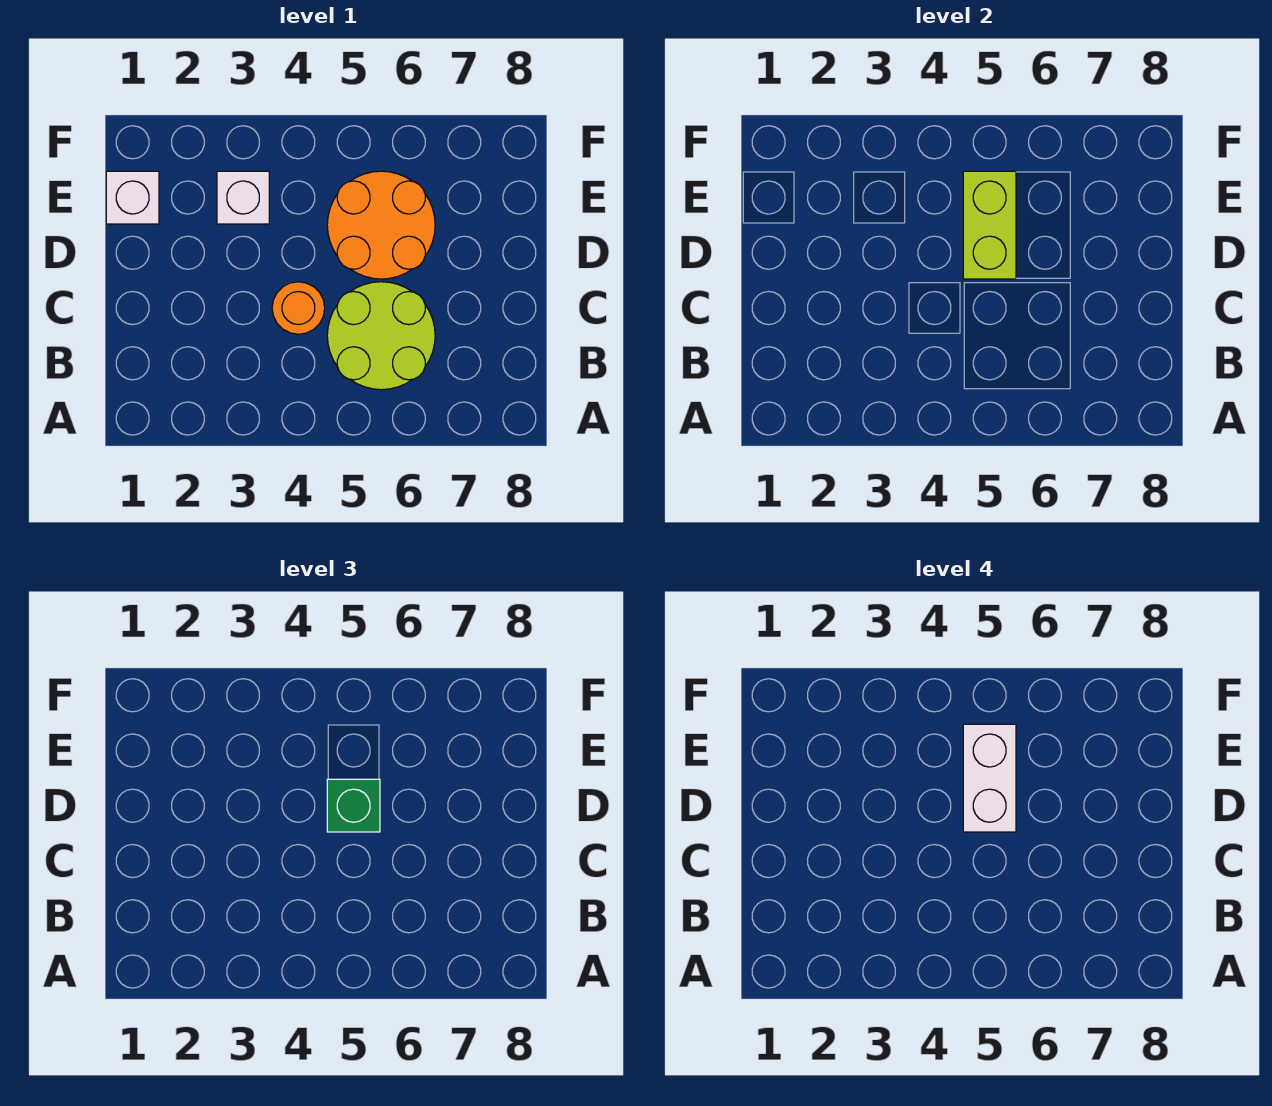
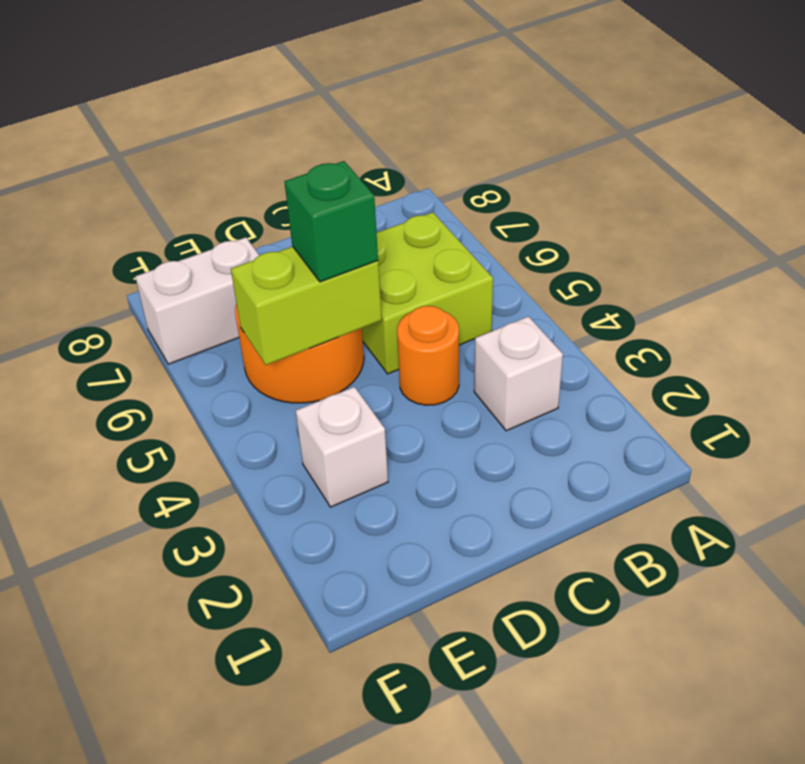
lime round brick B5:C6 level 1 -> lime brick B5:C6 level 1
white brick D5:E5 level 4 -> white brick E7:F7 level 1
white brick E1 level 1 -> white brick B3 level 1

